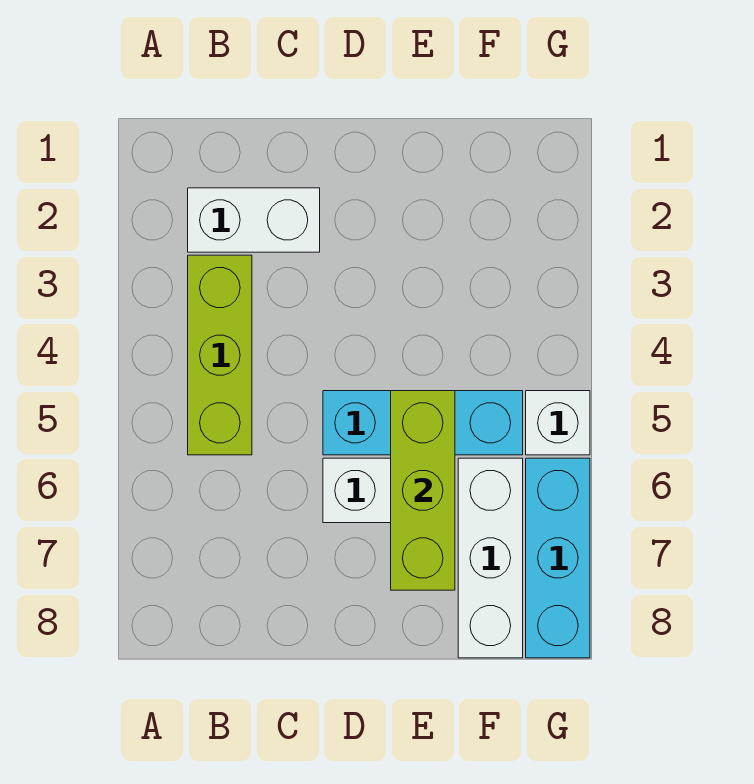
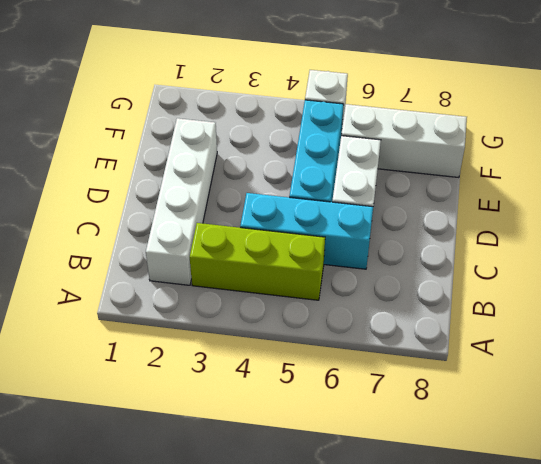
white brick B2:C2 level 1 -> white brick B2:E2 level 1
lime brick E5:E7 level 2 -> none
cyan brick G6:G8 level 1 -> cyan brick C4:C6 level 1

